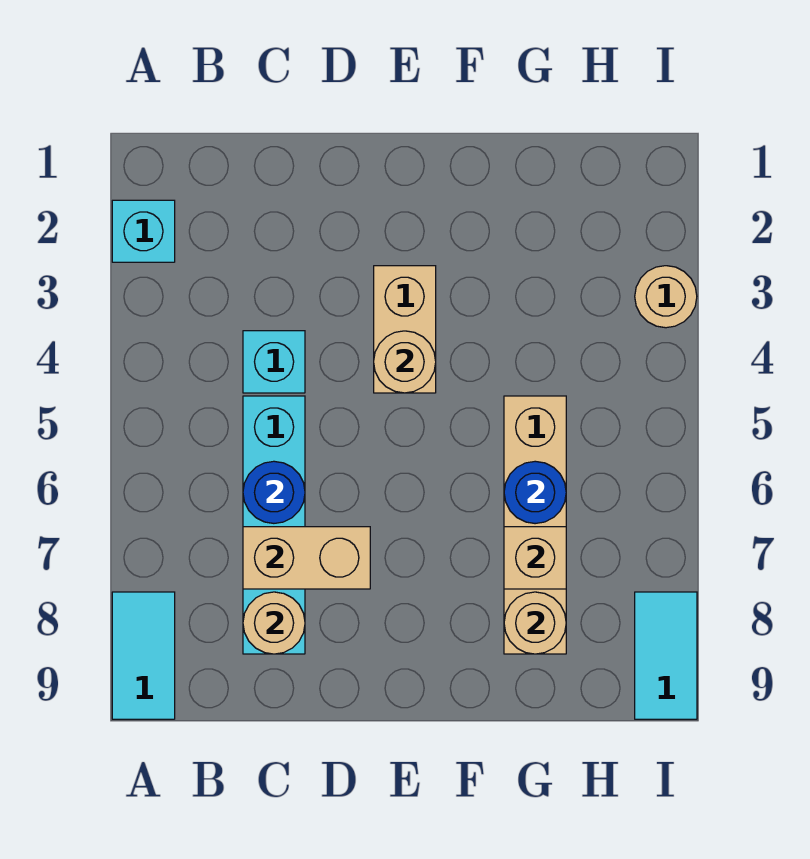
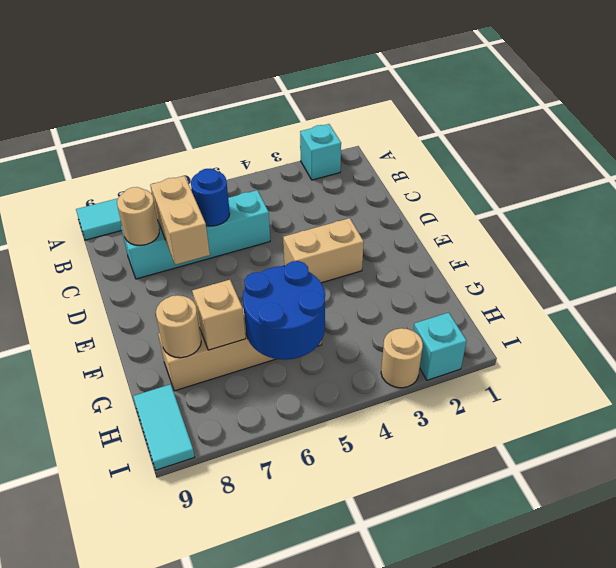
cyan brick C4 level 1 -> cyan brick I2 level 1
tan round brick E4 level 2 -> none
blue round brick G6 level 2 -> blue round brick G5:H6 level 2
cyan tile I8:I9 level 1 -> cyan tile H9:I9 level 1

